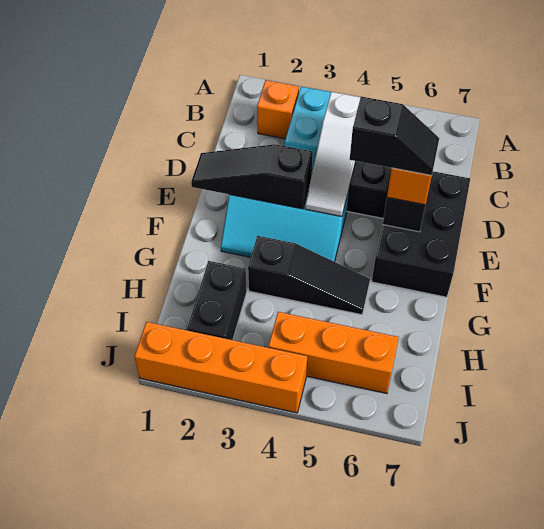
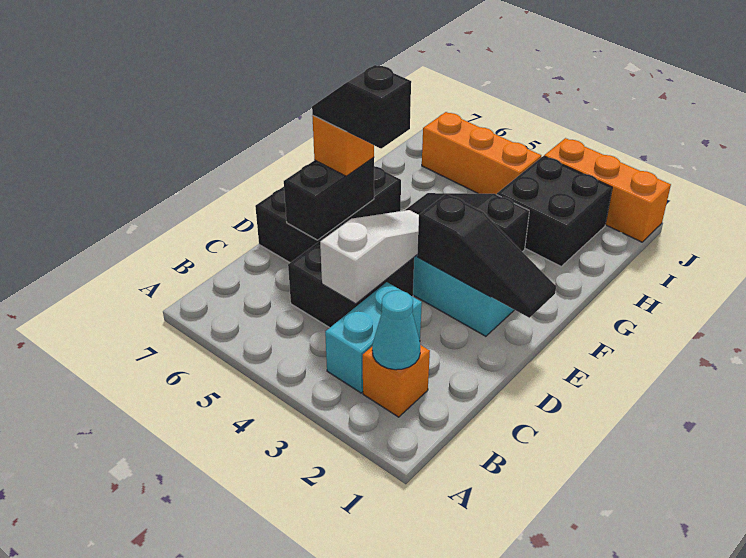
none -> cyan cone B2 level 2
black brick H2:I2 level 1 -> black brick H2:I3 level 1
orange brick J1:J4 level 1 -> orange brick J1:J3 level 1

